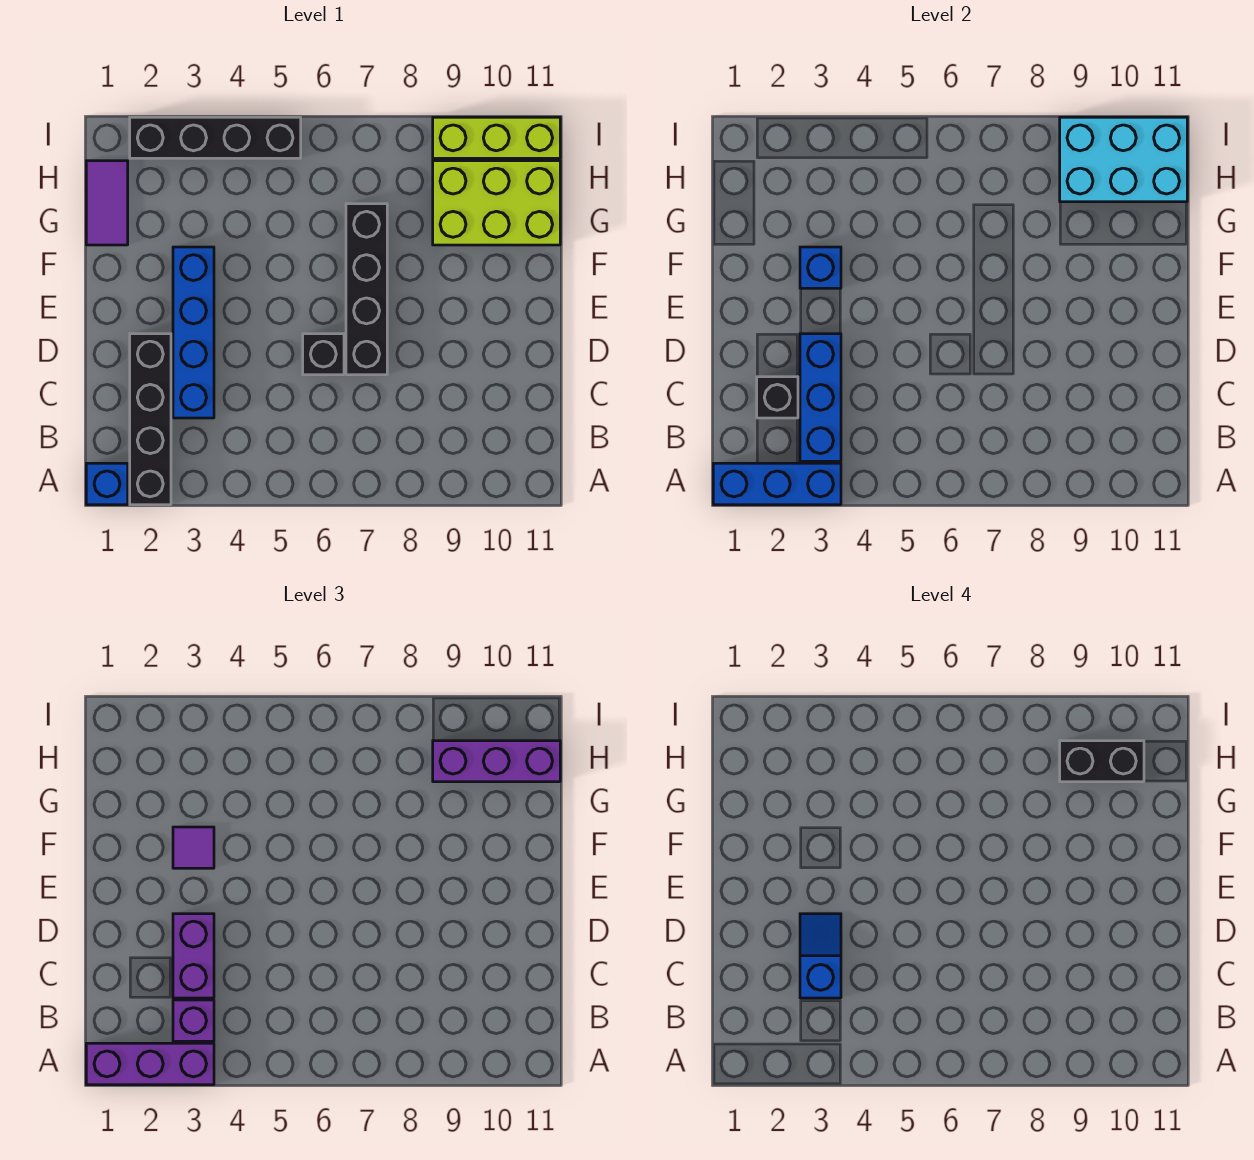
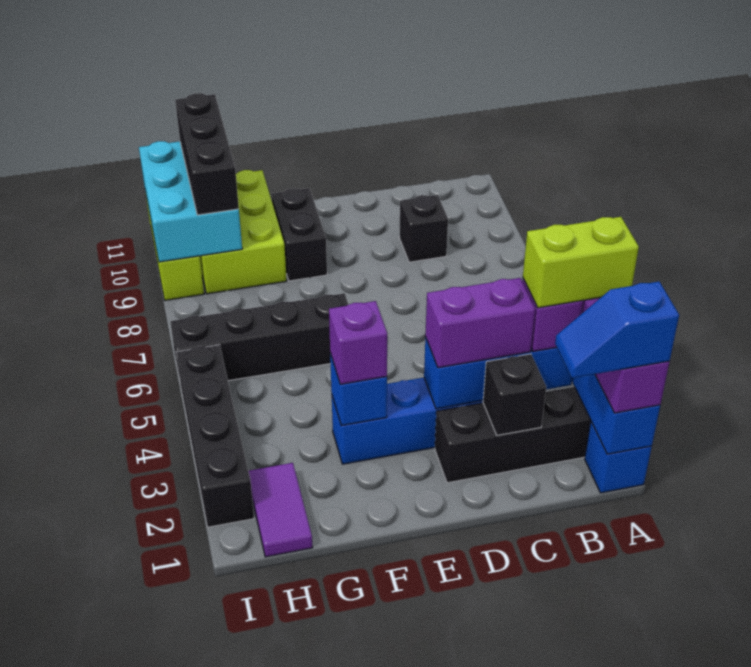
none -> lime brick A3:B3 level 4
blue slope C3:D3 level 4 top C -> blue slope A1:B1 level 4 top A
black brick D6 level 1 -> black brick C9 level 1
black brick D7:G7 level 1 -> black brick F6:I6 level 1
purple tile F3 level 3 -> purple brick F3 level 3
purple tile G1:H1 level 1 -> purple tile H1:H2 level 1
purple brick H9:H11 level 3 -> black brick H9:H11 level 3
black brick H9:H10 level 4 -> black brick F9:F10 level 1

